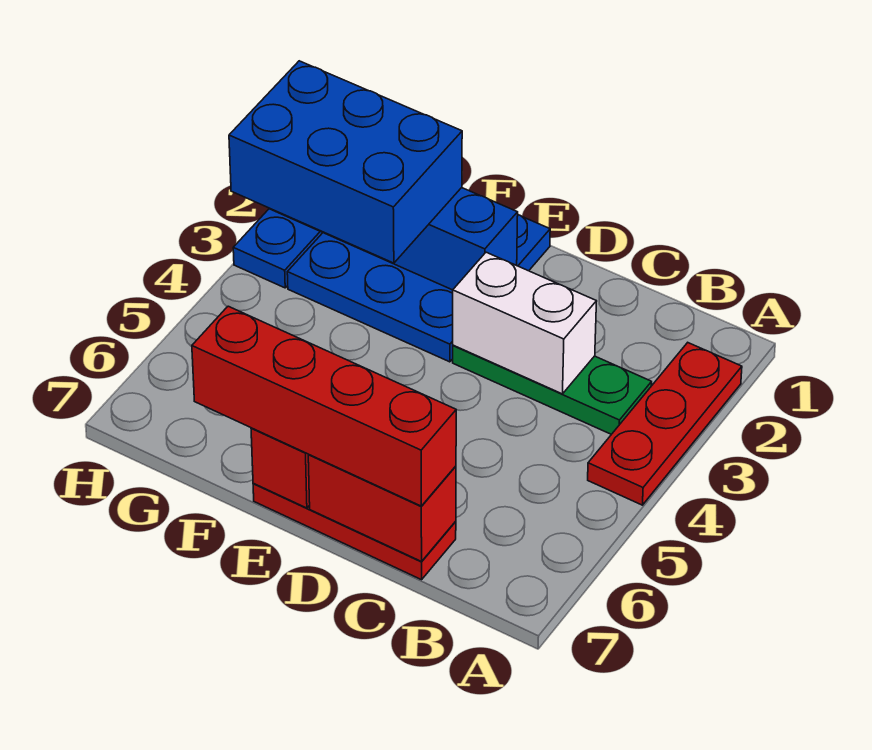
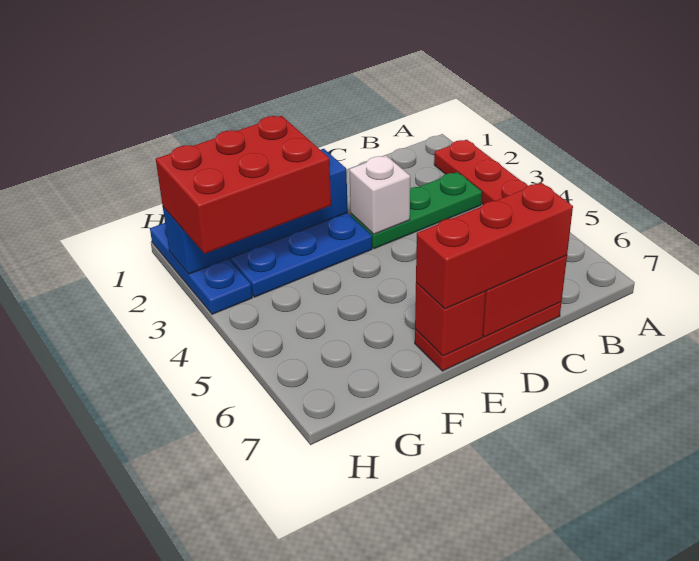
white brick C3:D3 level 2 -> white brick D3 level 2
red brick C7:F7 level 3 -> red brick C7:E7 level 3
blue brick F2:H3 level 3 -> red brick F2:H3 level 3

